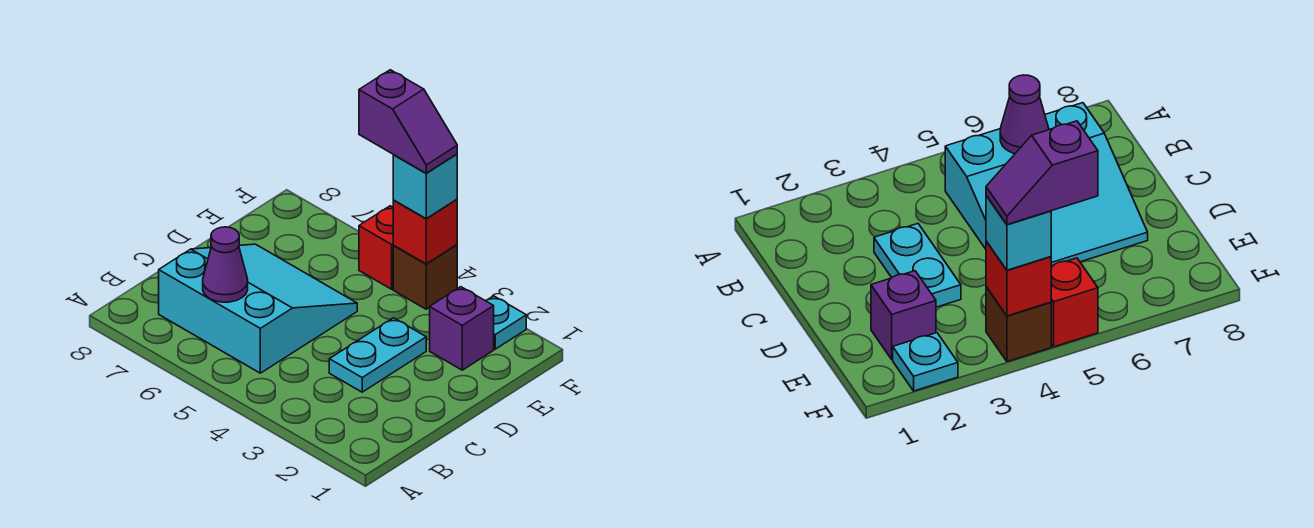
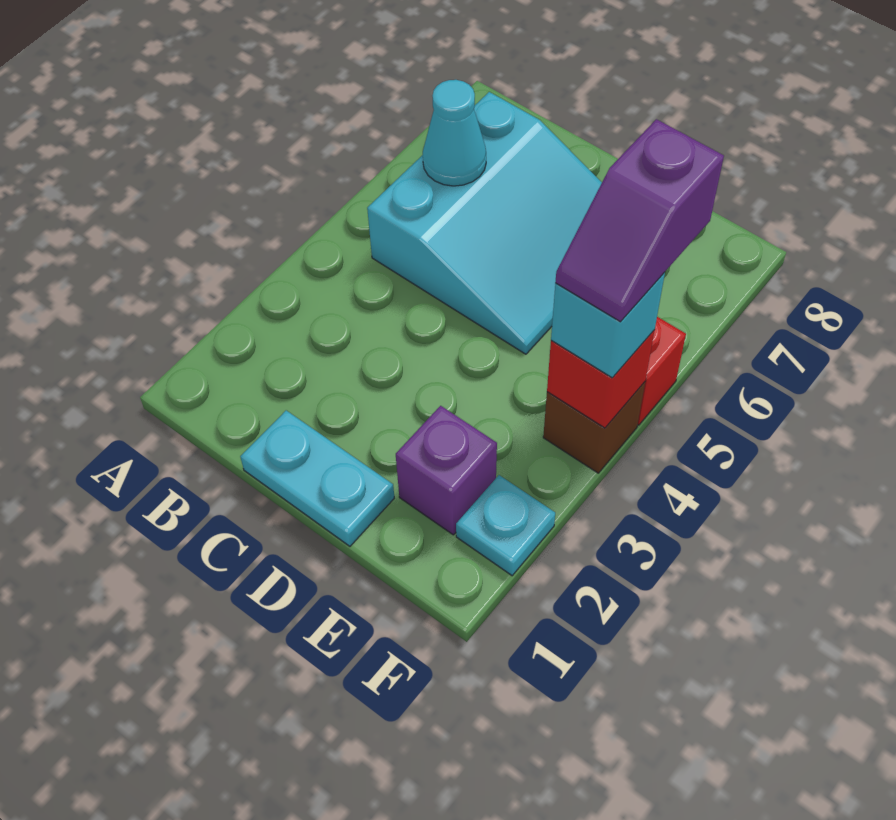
purple cone B6 level 2 -> cyan cone B6 level 2
cyan plate C3:D3 level 1 -> cyan plate C1:D1 level 1

